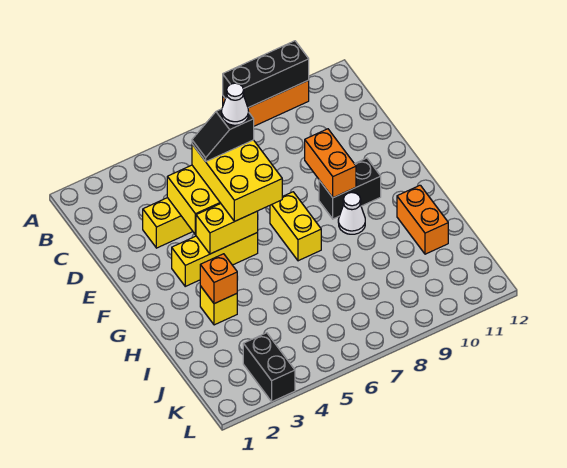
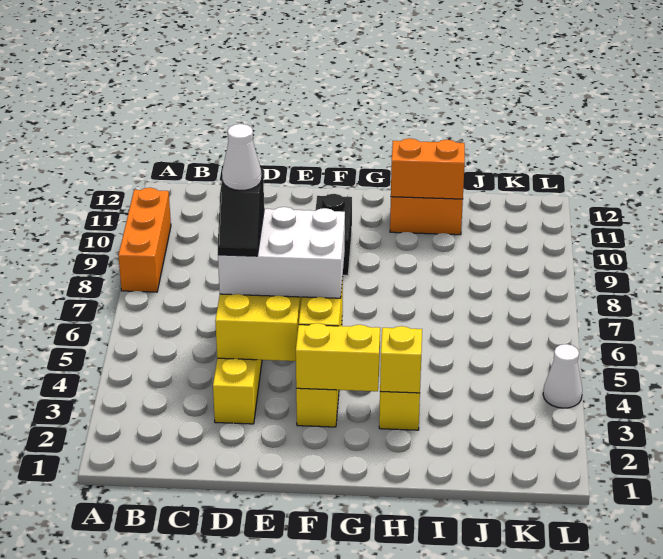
black brick A8:A10 level 2 -> none
yellow brick D5:F6 level 3 -> white brick D5:F6 level 3
orange brick E9:F9 level 2 -> orange brick H11:I11 level 2
yellow brick F7:G7 level 1 -> yellow brick F3:G3 level 2
white cone G9 level 1 -> white cone L4 level 1
orange brick H3 level 2 -> yellow brick H3 level 2
black brick K3:L3 level 1 -> none

